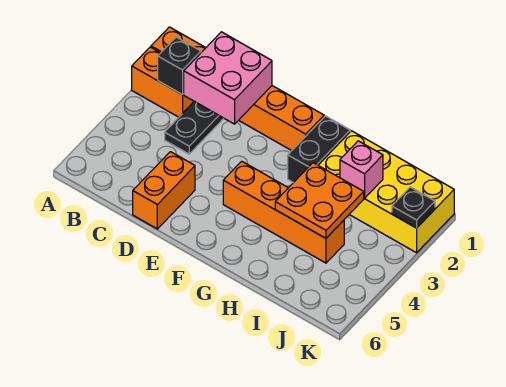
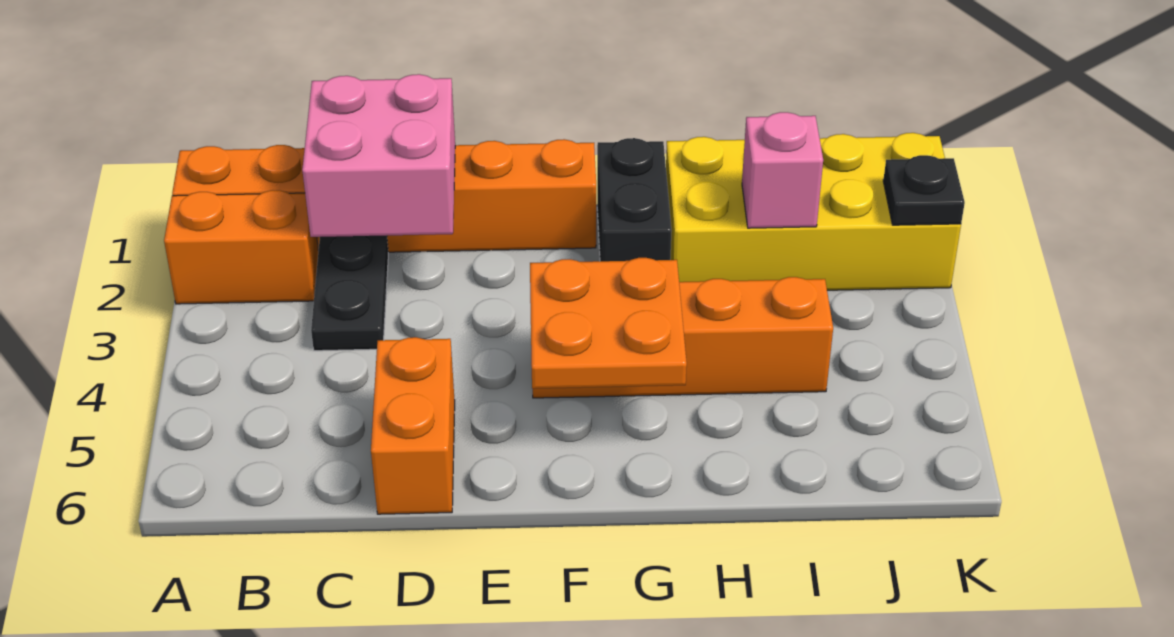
black brick B2 level 2 -> none
orange plate H3:I4 level 2 -> orange plate F4:G5 level 2

